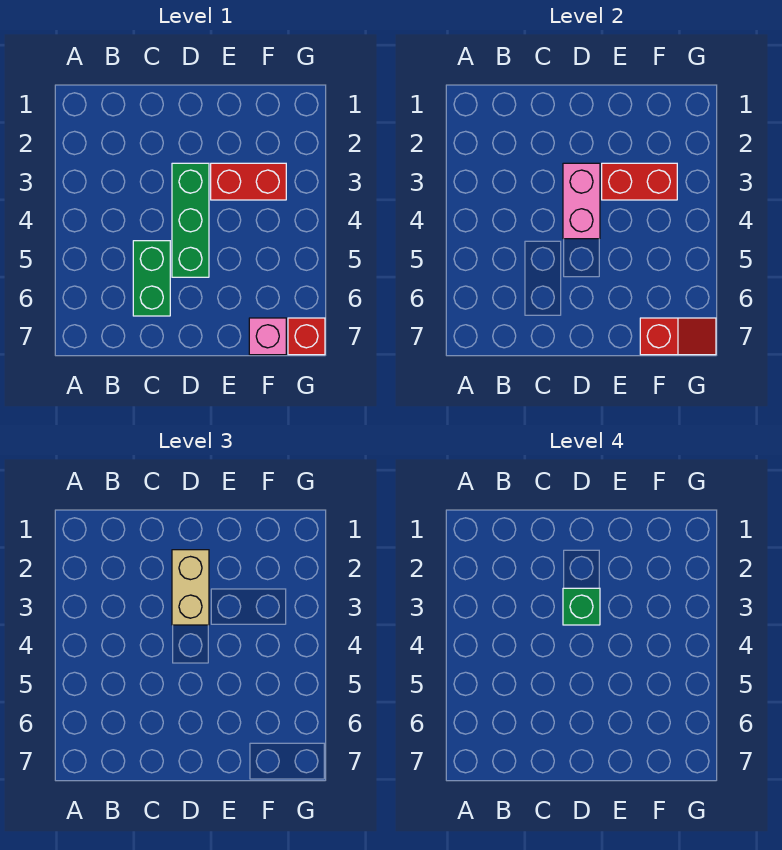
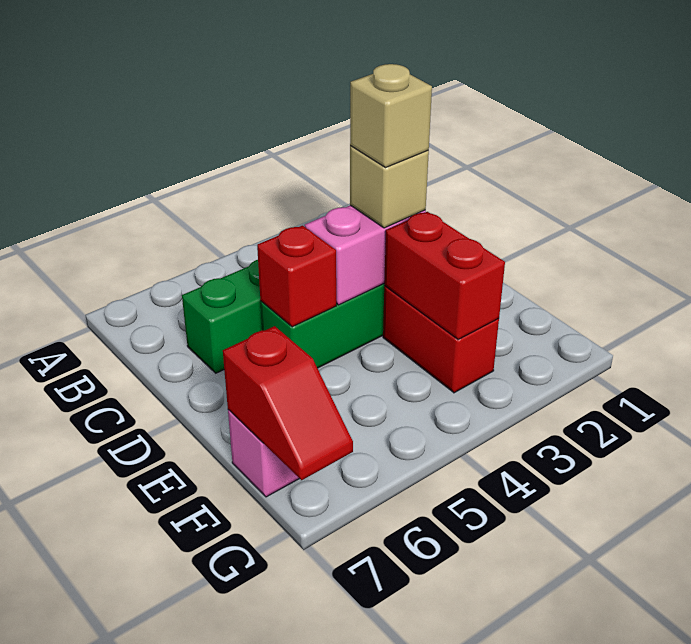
tan brick D2:D3 level 3 -> tan brick D3 level 3
green brick D3 level 4 -> tan brick D3 level 4
red brick G7 level 1 -> red brick D5 level 2

